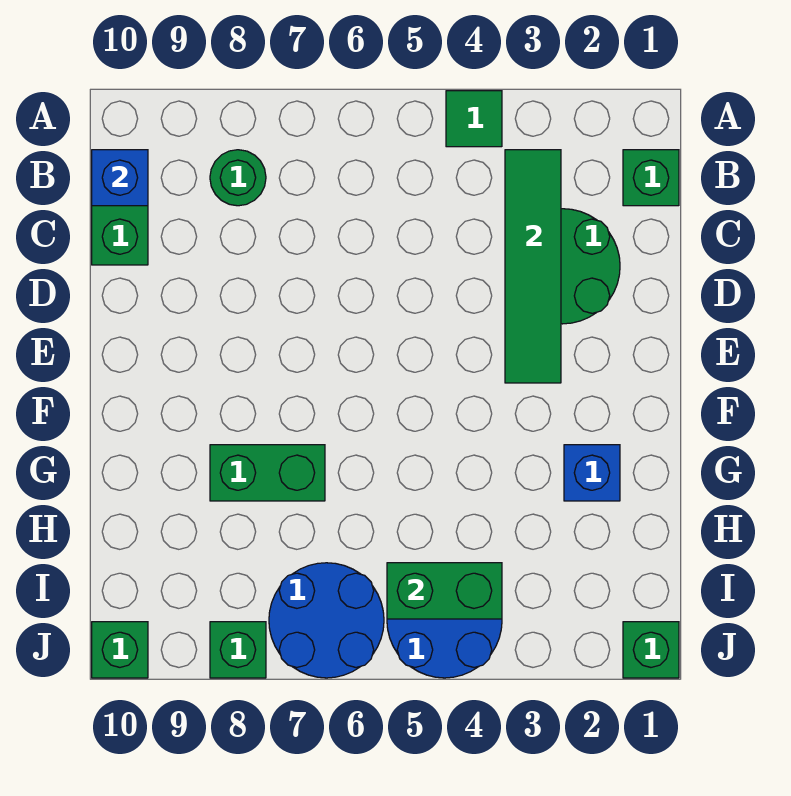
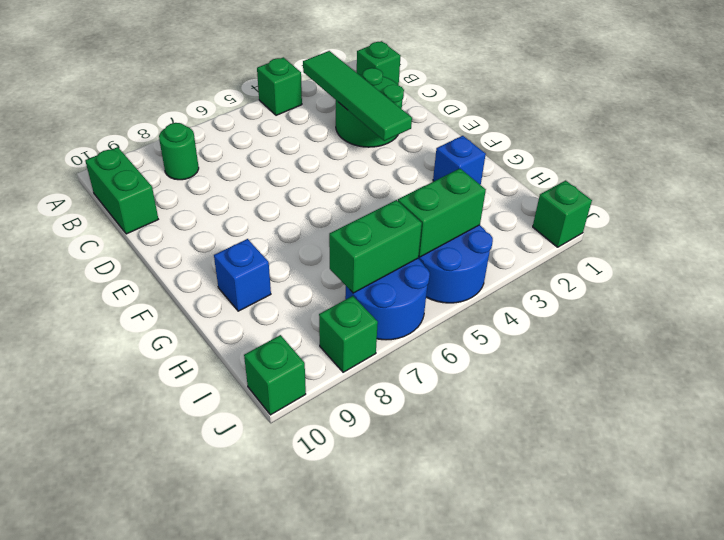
green tile A4 level 1 -> green brick A4 level 1
blue brick B10 level 2 -> blue brick G9 level 1
green brick G7:G8 level 1 -> green brick I6:I7 level 2

